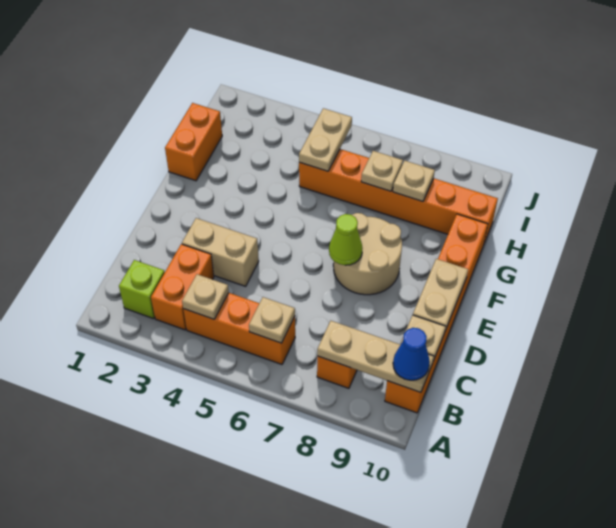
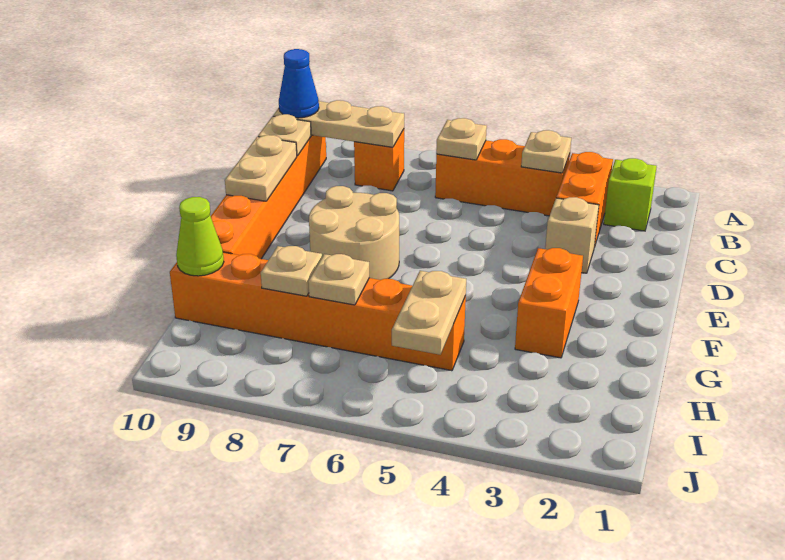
tan brick D3:D4 level 1 -> tan brick D3 level 1
lime cone E7 level 2 -> lime cone H10 level 2
orange brick G1:H1 level 1 -> orange brick F3:G3 level 1

